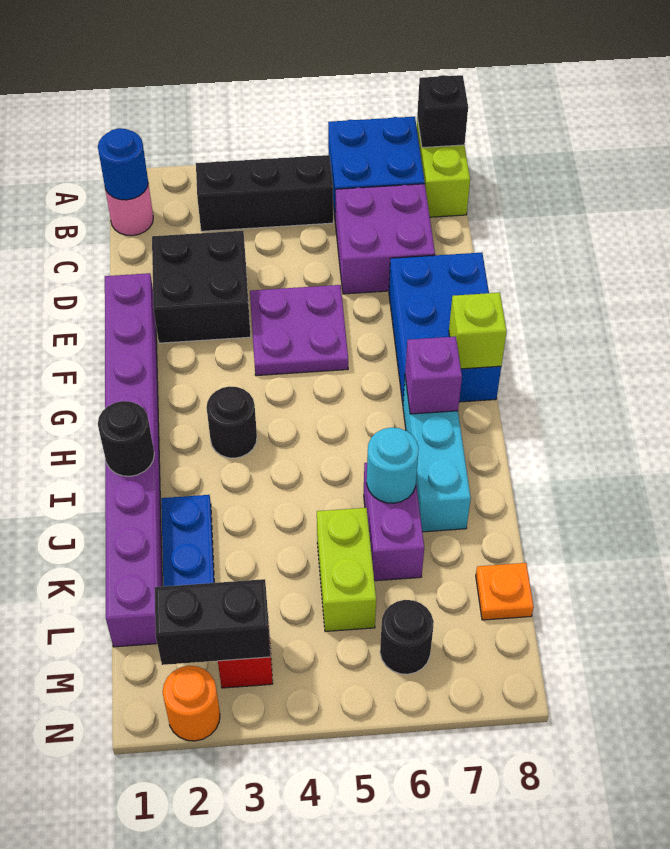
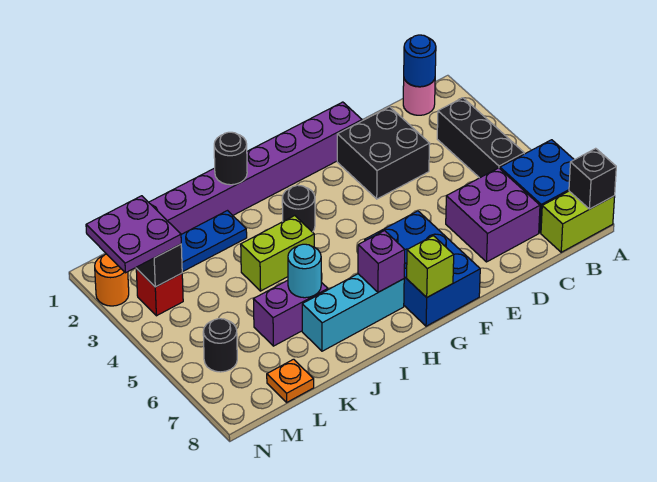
purple plate E4:F5 level 1 -> purple plate M2:N3 level 3
blue brick E7:G8 level 1 -> blue brick F6:G8 level 1
lime brick K5:L5 level 1 -> lime brick I4:J4 level 1

